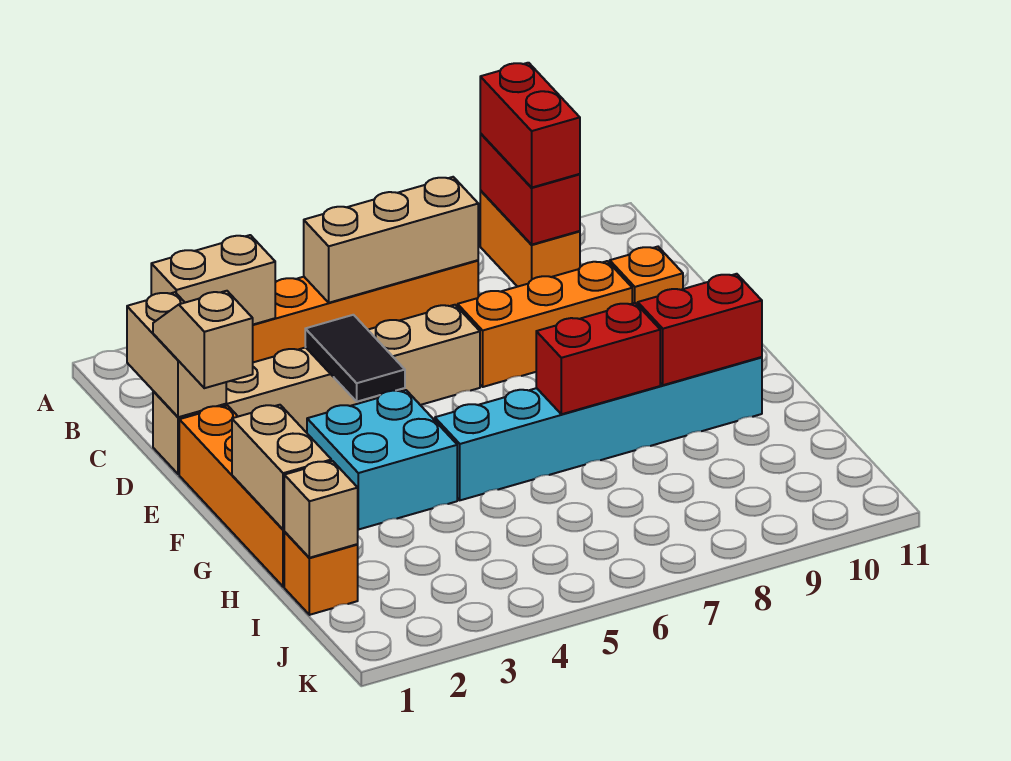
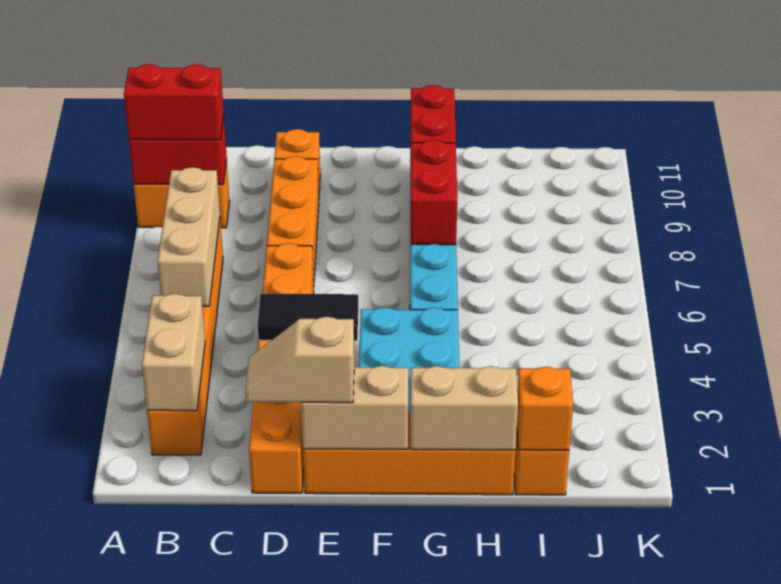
tan brick C1:D1 level 2 -> tan brick E1:F1 level 2
tan brick D1:D6 level 1 -> orange brick D1:D6 level 1
tan brick I1 level 2 -> orange brick I1 level 2

